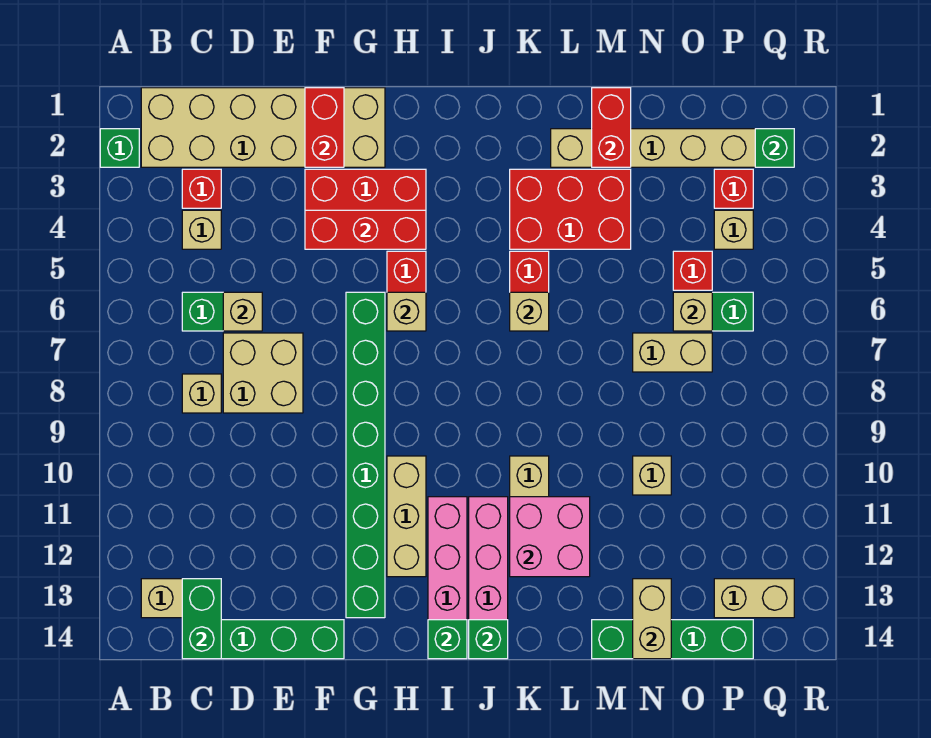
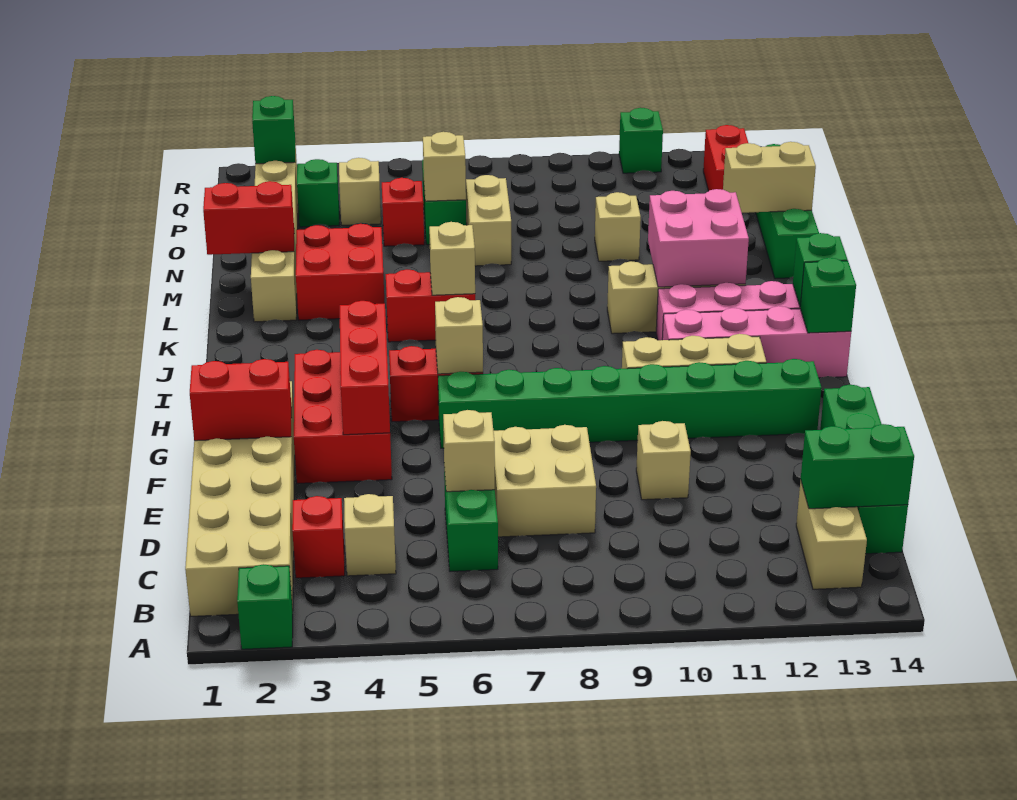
tan brick C8 level 1 -> tan brick E10 level 1
red brick K3:M4 level 1 -> red brick L3:M4 level 1
red brick P3 level 1 -> green brick P3 level 1
tan brick P13:Q13 level 1 -> red brick P13:Q13 level 1
none -> green brick R11 level 1

